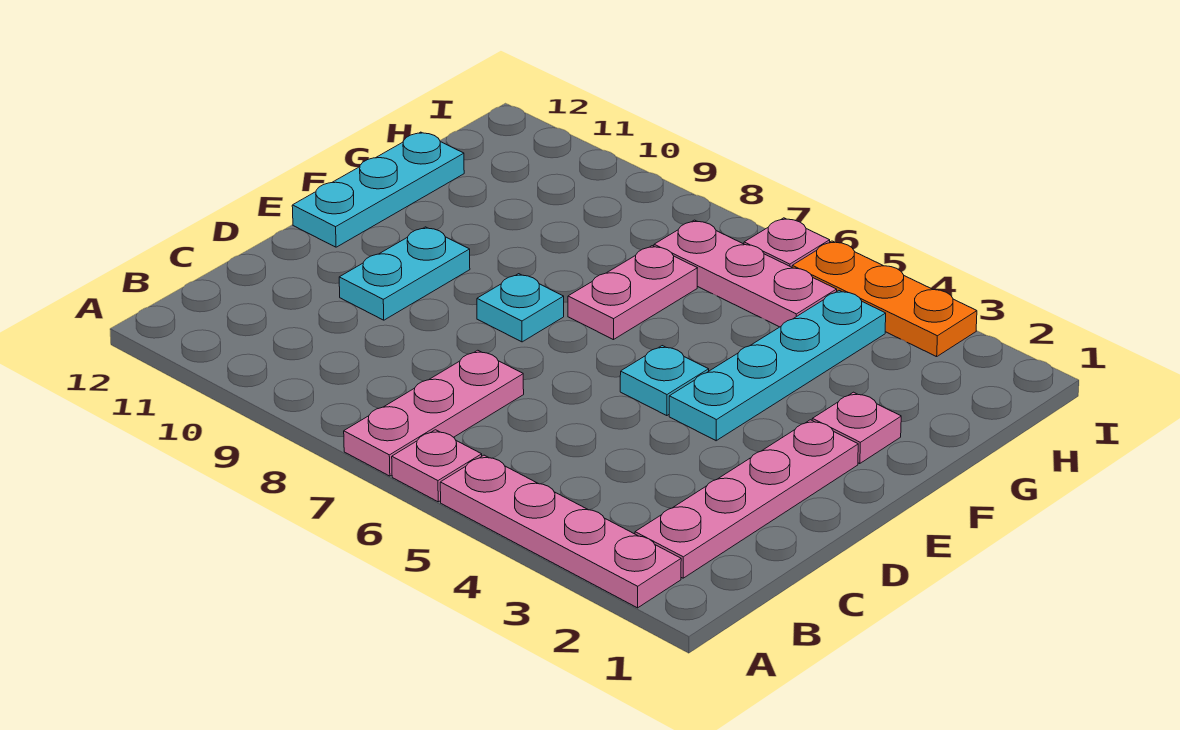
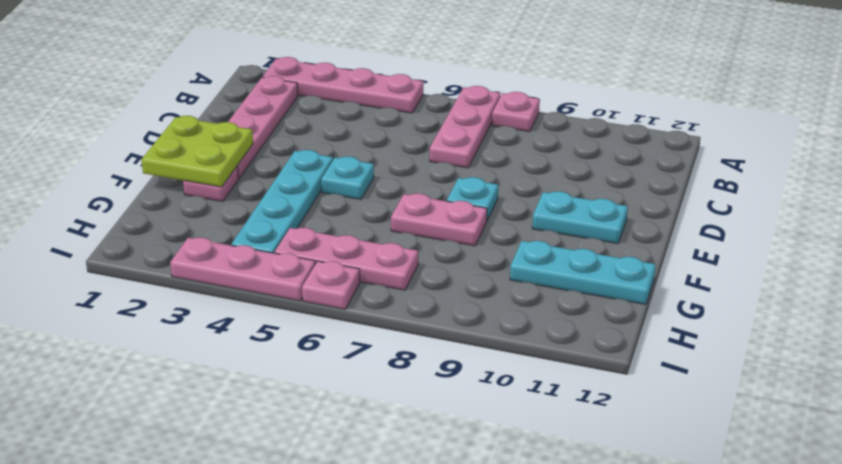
pink plate A6 level 1 -> pink plate A8 level 1
cyan plate D10:E10 level 1 -> cyan plate E10:E11 level 1
none -> lime plate E1:F2 level 2
cyan plate E12:G12 level 1 -> cyan plate G10:G12 level 1
pink plate F7:G7 level 1 -> pink plate F7:F8 level 1
orange plate I3:I5 level 1 -> pink plate I3:I5 level 1

